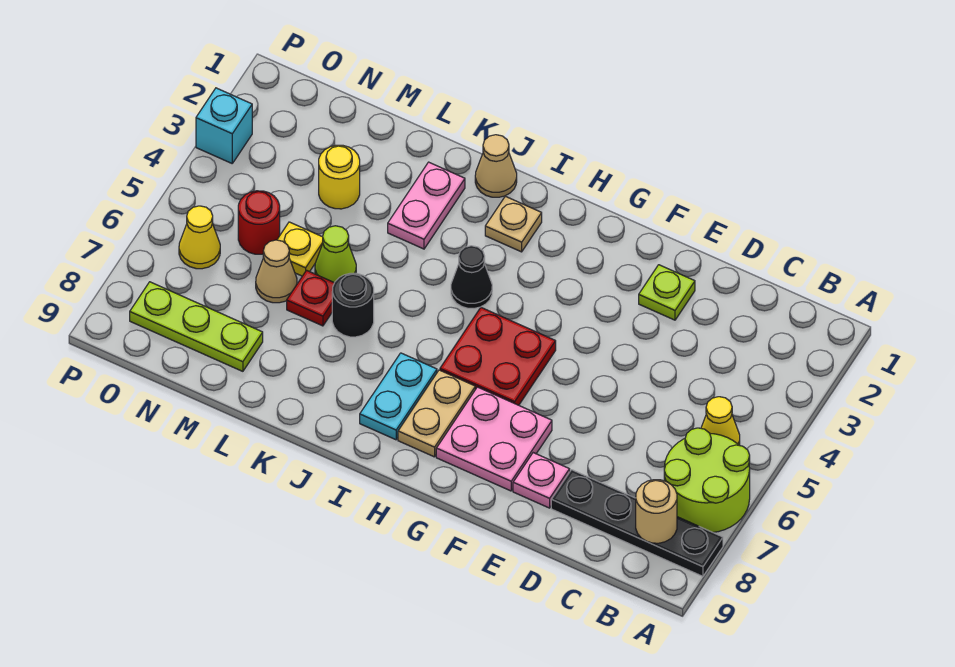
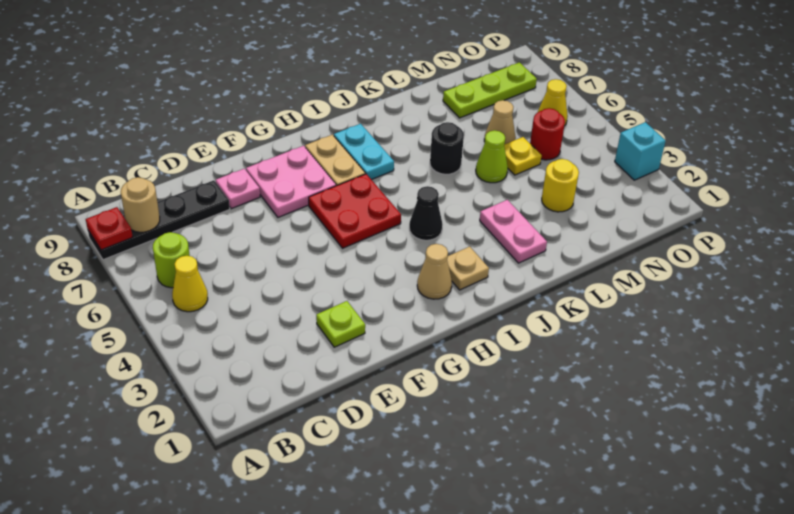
lime round brick A6:B7 level 1 -> lime round brick B6 level 1
tan cone J1 level 1 -> tan cone H2 level 1
red plate L6 level 1 -> red plate A8 level 2

